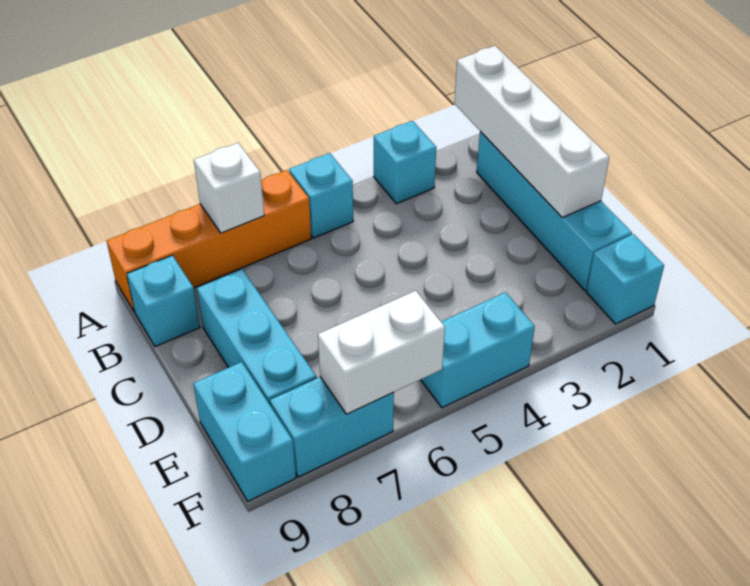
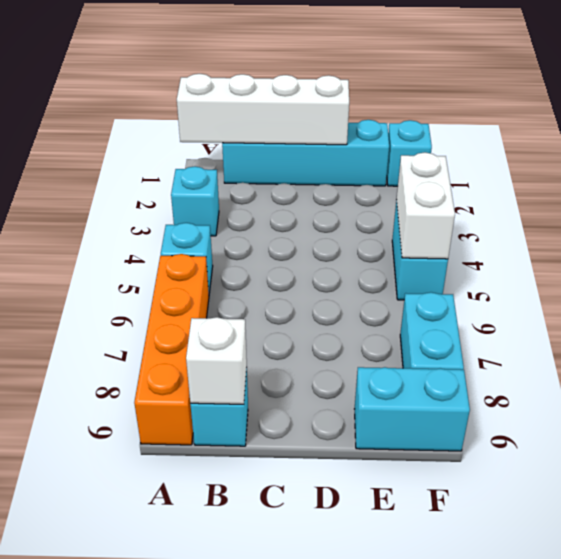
white brick A7 level 2 -> white brick B9 level 2
cyan brick C8:E8 level 1 -> none
white brick F6:F7 level 2 -> white brick F4:F5 level 2

